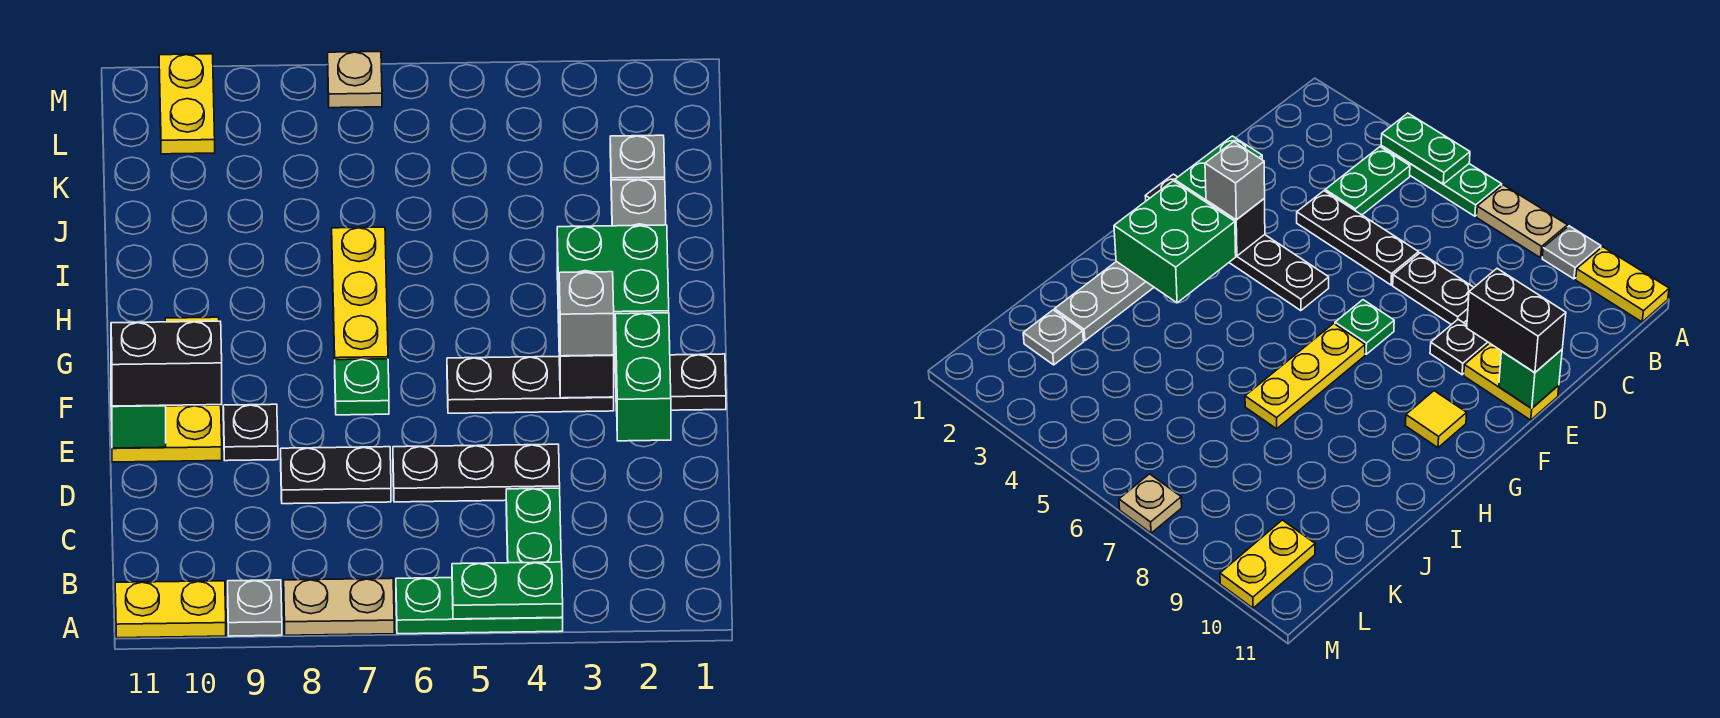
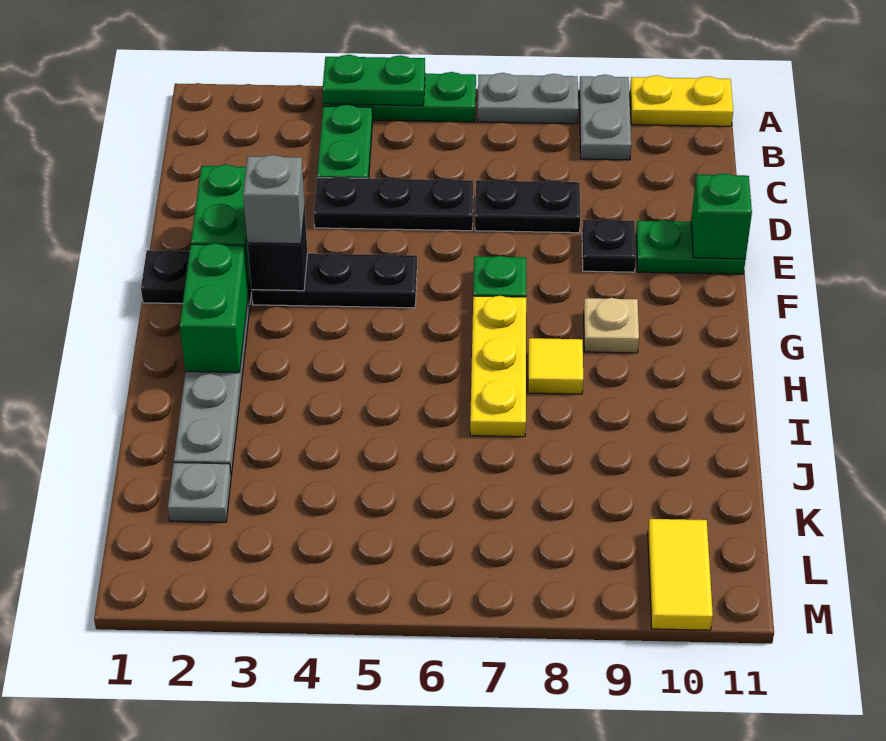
tan plate A7:A8 level 1 -> grey plate A7:A8 level 1
grey plate A9 level 1 -> grey plate A9:B9 level 1
yellow plate E10:E11 level 1 -> green plate E10:E11 level 1
black brick E10:E11 level 3 -> none
green brick G2:H3 level 2 -> green brick G2:H2 level 2
yellow tile G10 level 1 -> yellow tile H8 level 1
yellow plate L10:M10 level 1 -> yellow tile L10:M10 level 1
tan plate M7 level 1 -> tan plate G9 level 1

